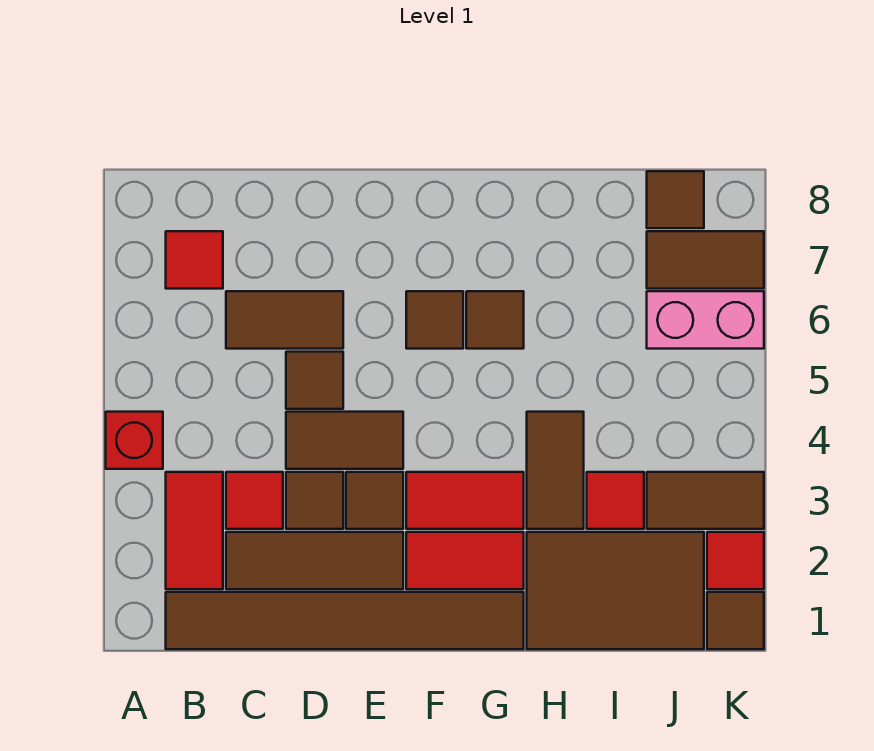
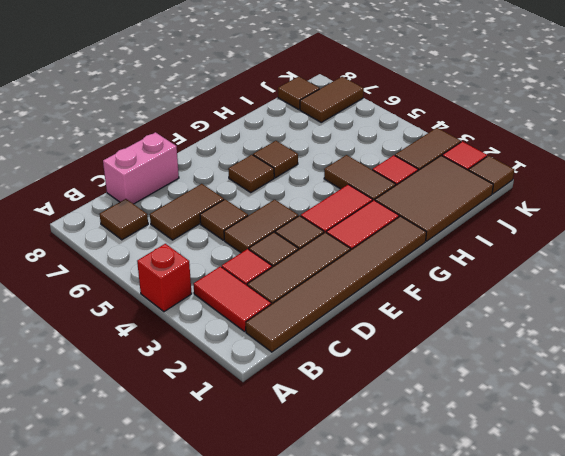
red tile B7 level 1 -> brown tile B7 level 1
pink brick J6:K6 level 1 -> pink brick C8:D8 level 1

